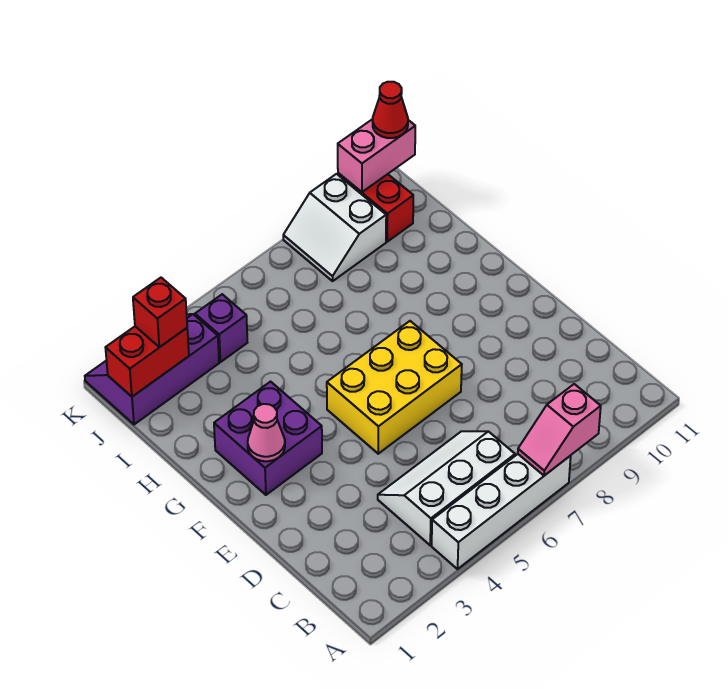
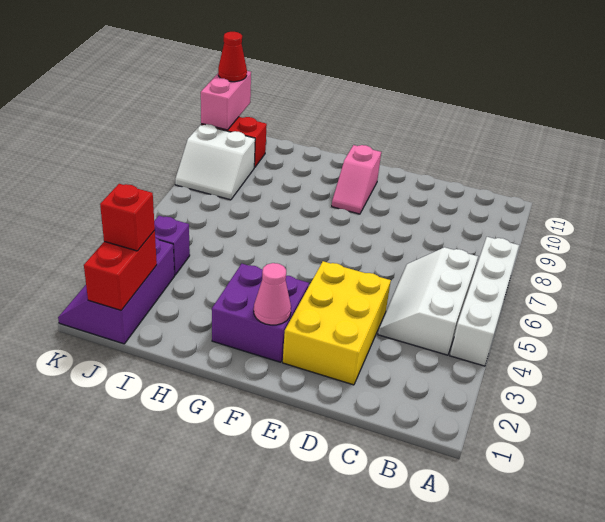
pink slope A7:A8 level 2 top 8 -> pink slope F9:F10 level 1 top 10
yellow brick E5:F7 level 1 -> yellow brick D2:E4 level 1

